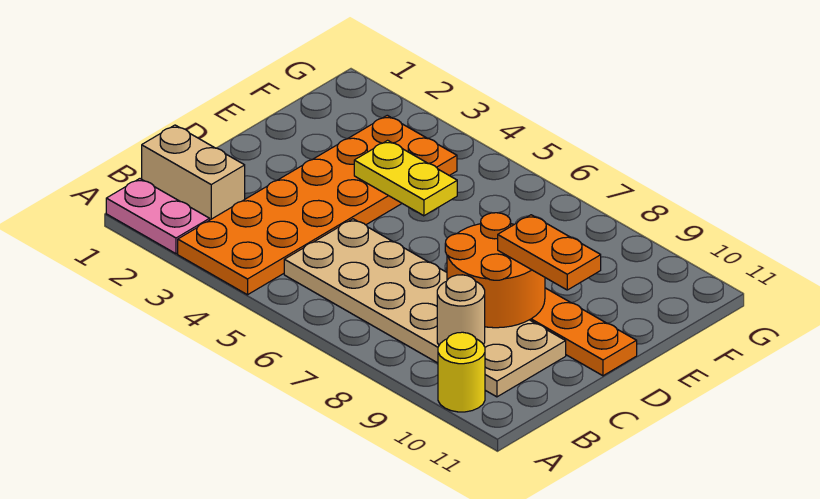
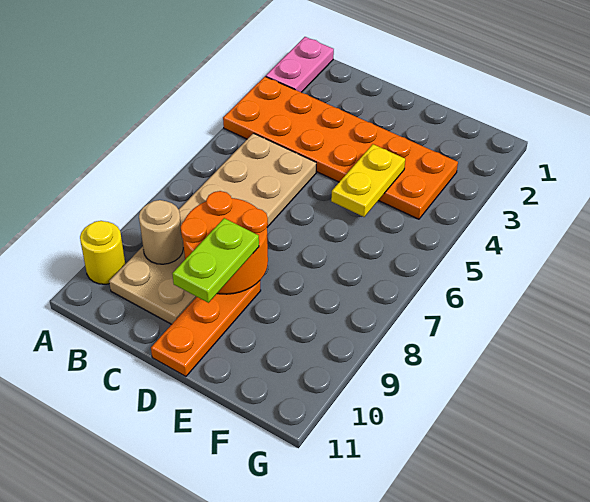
tan brick B1:B2 level 1 -> none
orange plate D9:D10 level 3 -> lime plate D9:D10 level 3

